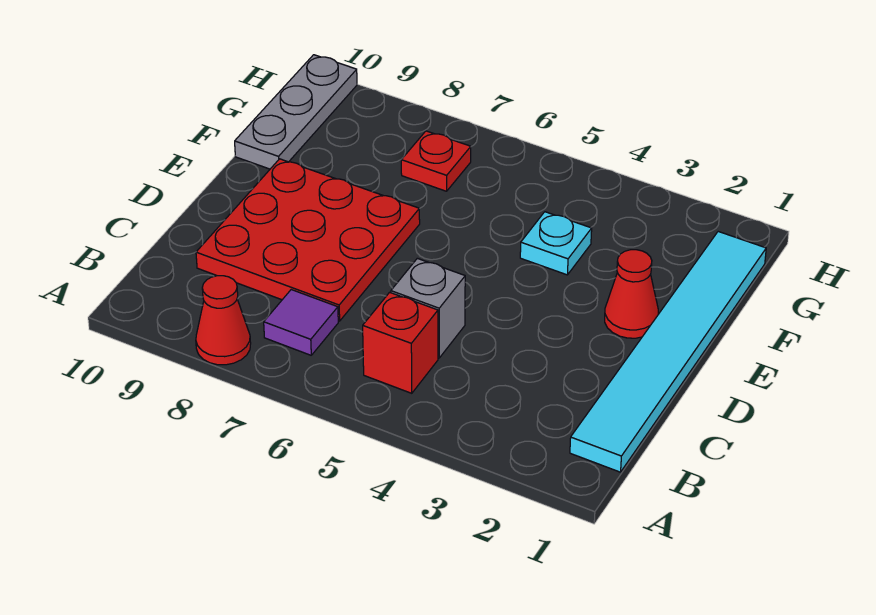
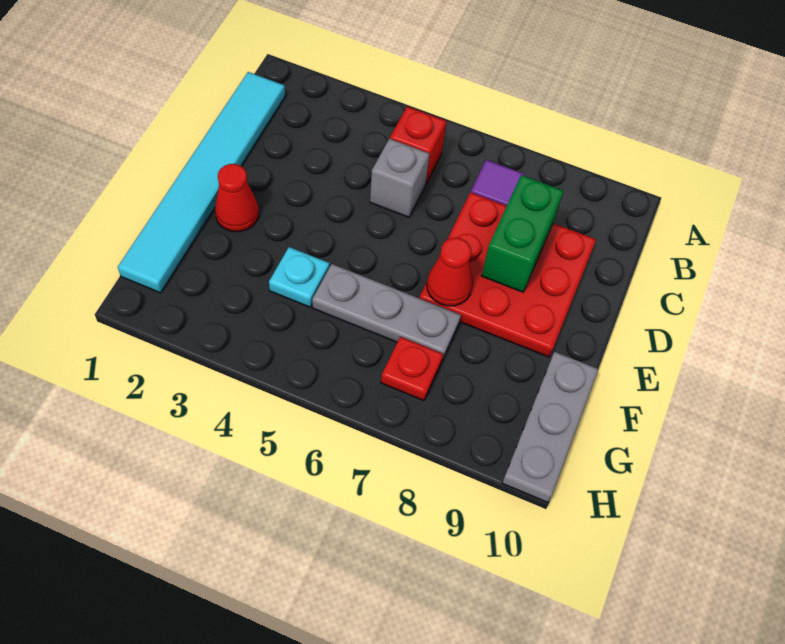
red cone A8 level 1 -> red cone E7 level 2
none -> green brick C8:D8 level 2
none -> grey plate F5:F7 level 1

